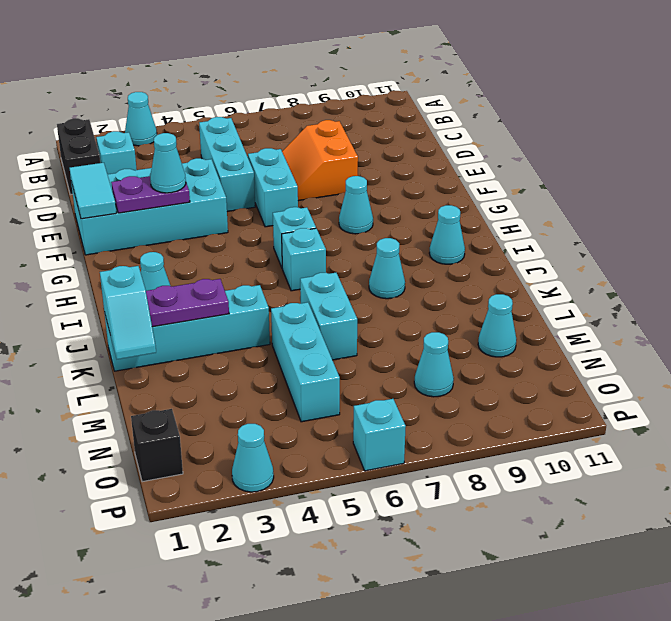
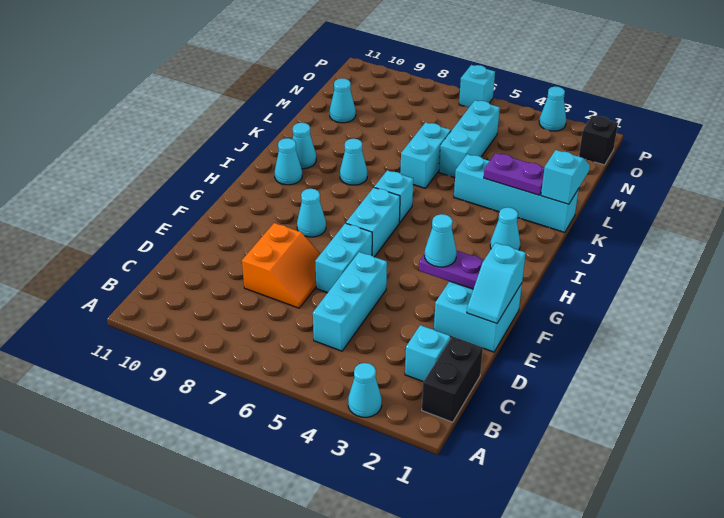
cyan brick E1:F4 level 1 -> cyan brick E1:F2 level 1
cyan tile E1:F1 level 2 -> cyan slope E1:F1 level 2 top F
cyan brick H6 level 1 -> cyan brick G6:H6 level 1
cyan cone N8 level 1 -> cyan cone J10 level 1

